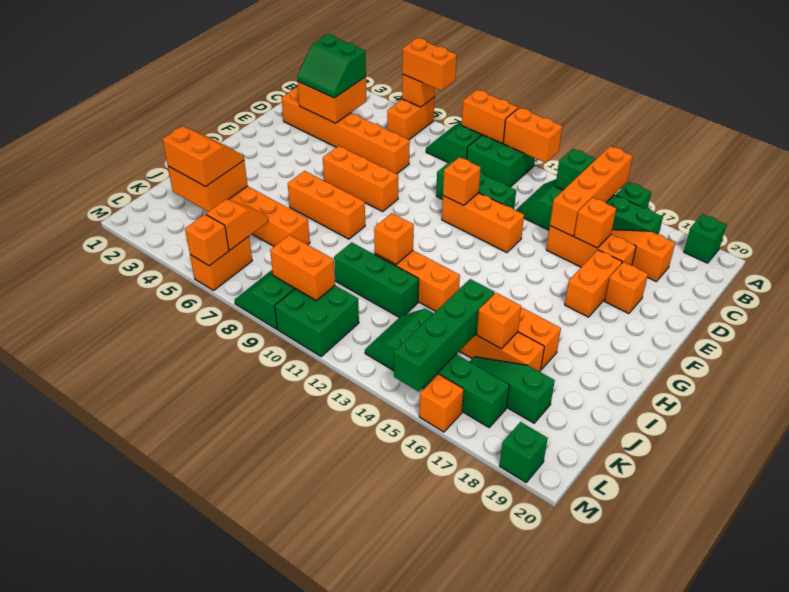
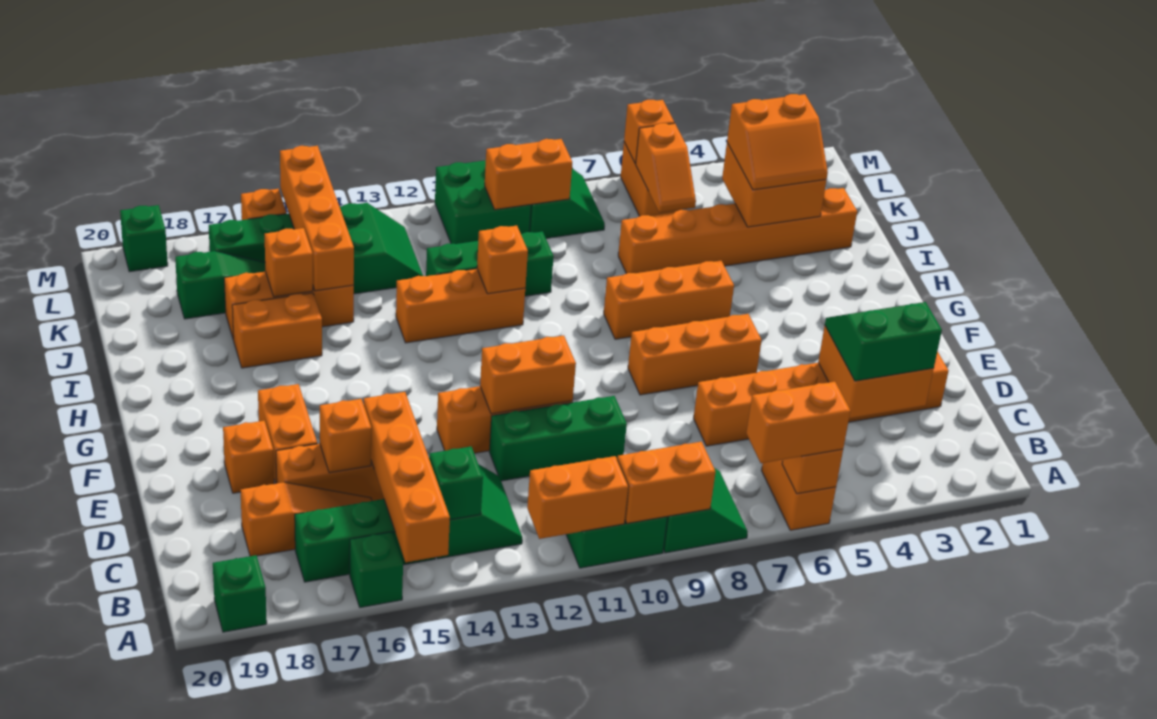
orange brick E11 level 2 -> orange brick E11:E12 level 2
green brick J15:M15 level 2 -> orange brick J15:M15 level 2

